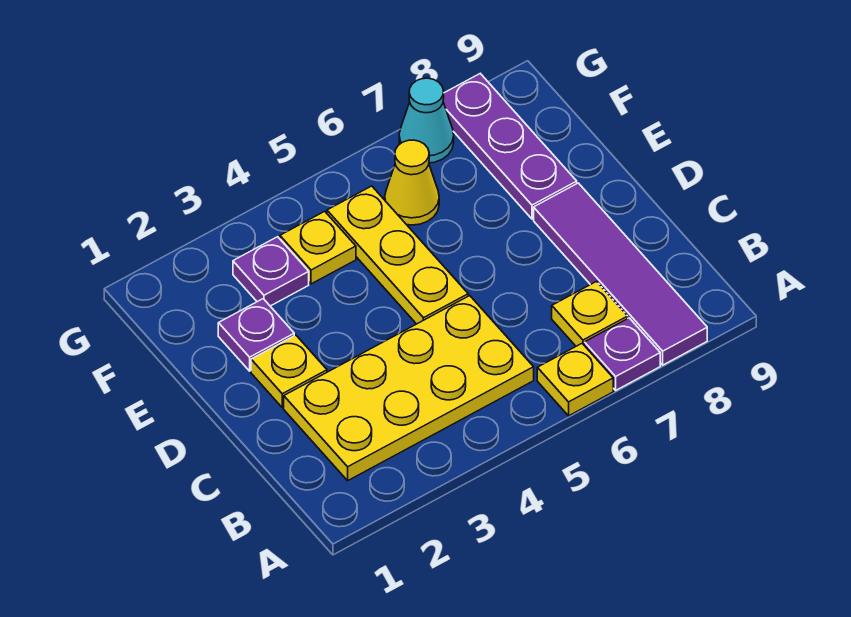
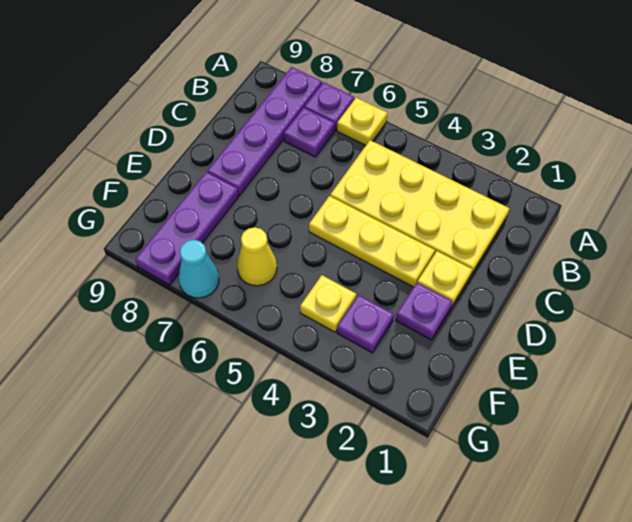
purple tile A8:D8 level 1 -> purple plate A8:D8 level 1
yellow plate B7 level 1 -> purple plate B7 level 1
yellow plate D5:F5 level 1 -> yellow plate D3:D5 level 1

